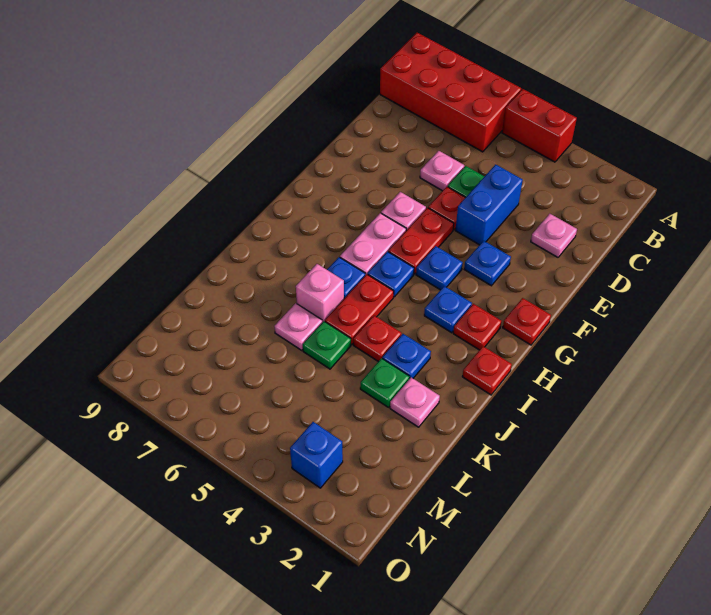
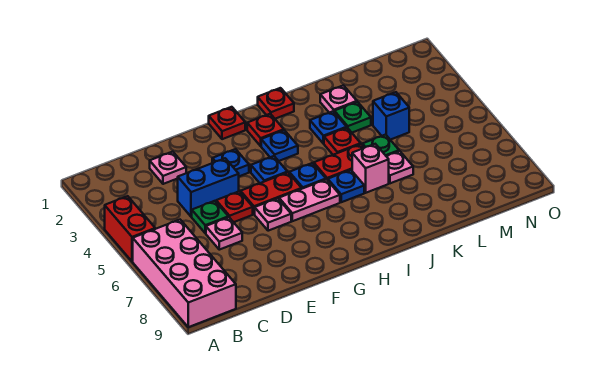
red brick A6:B9 level 1 -> pink brick A6:B9 level 1
blue brick N3 level 1 -> blue brick L4 level 1

